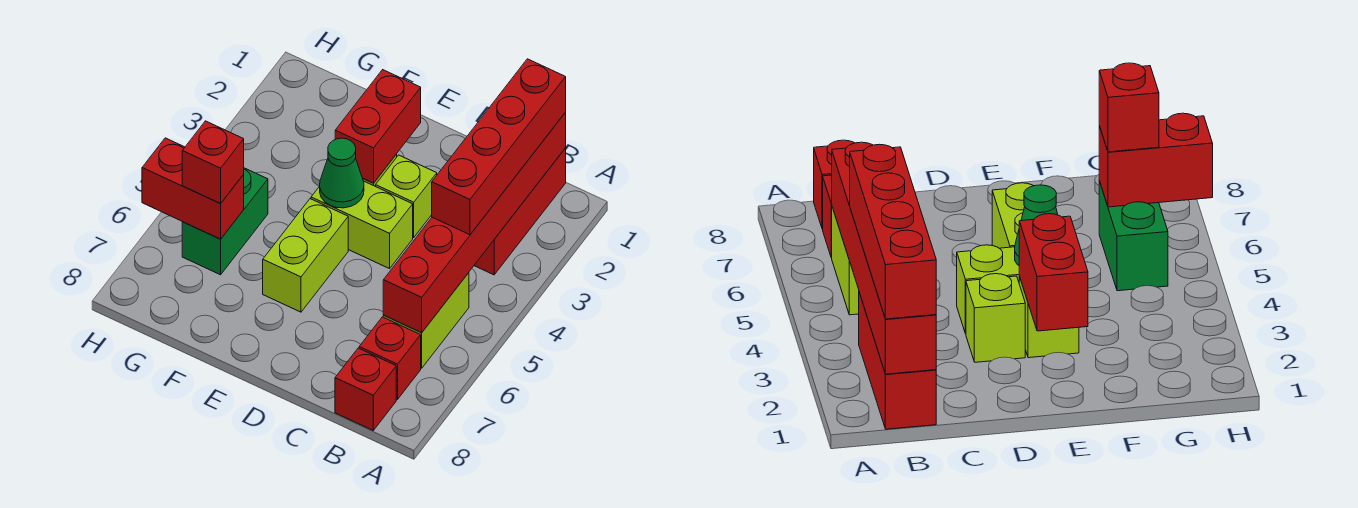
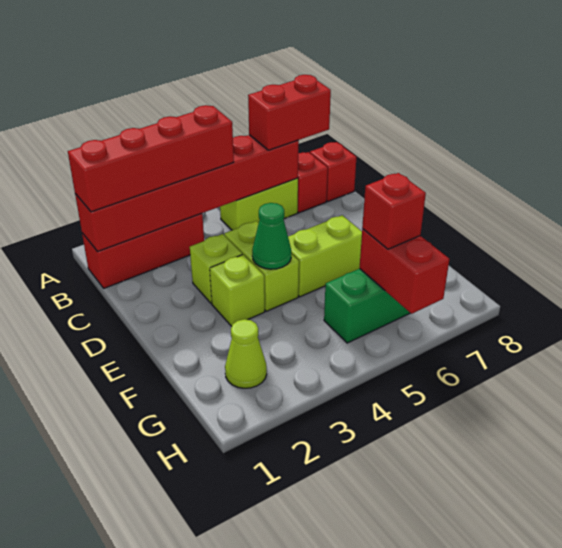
red brick E2:E3 level 2 -> red brick B6:B7 level 3
none -> lime cone G2 level 1

